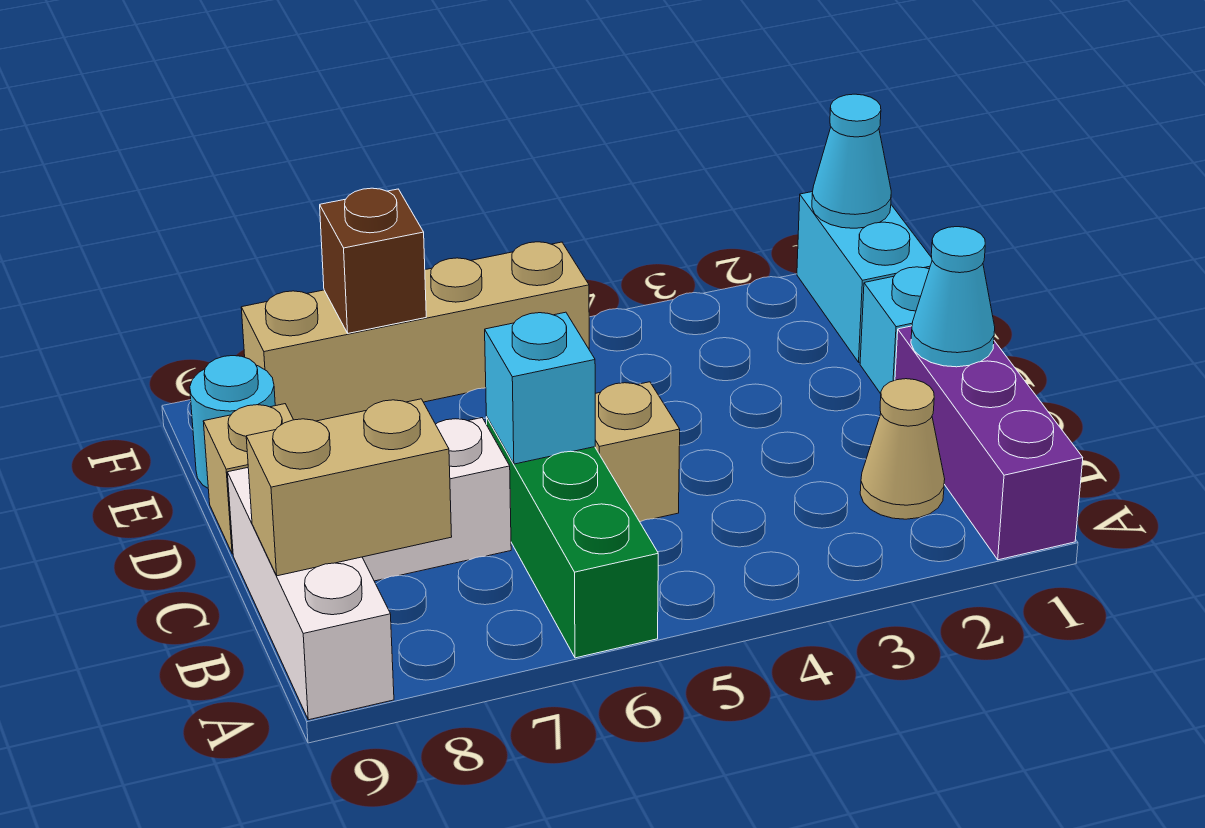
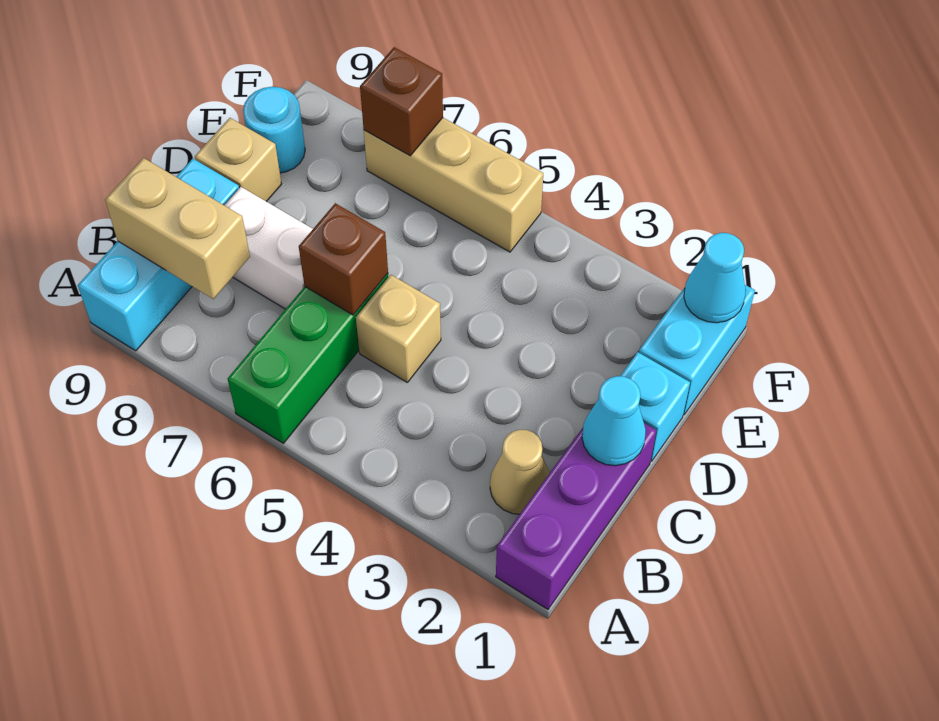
white brick A9:C9 level 1 -> cyan brick A9:C9 level 1
cyan brick C6 level 2 -> brown brick C6 level 2
tan brick F5:F8 level 1 -> tan brick F5:F7 level 1

